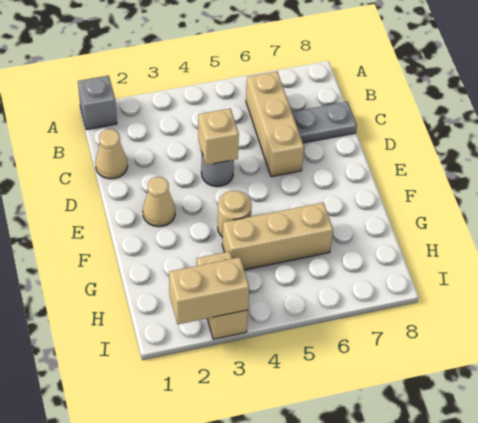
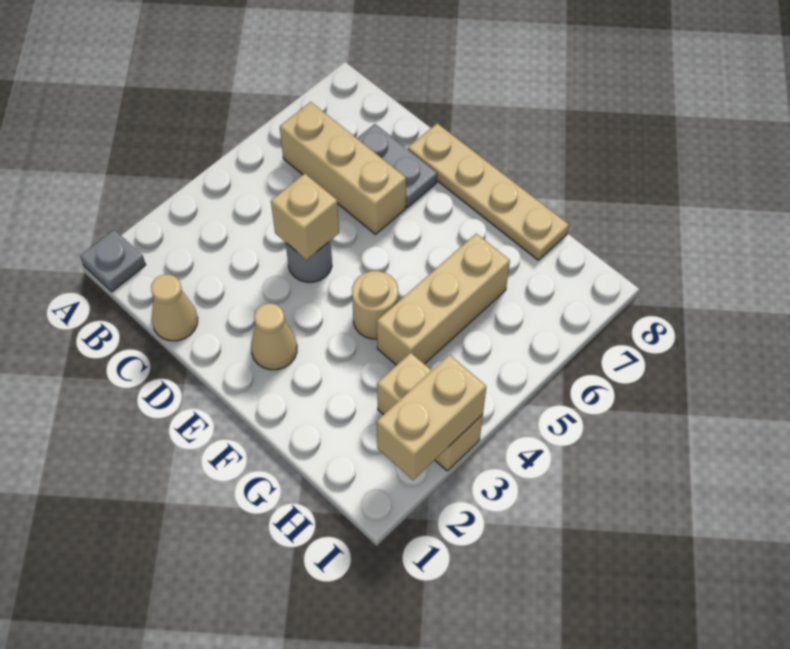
grey brick A1 level 1 -> grey plate A1 level 1
grey plate C7:C8 level 1 -> grey plate C7:D7 level 1
none -> tan plate D8:G8 level 1

